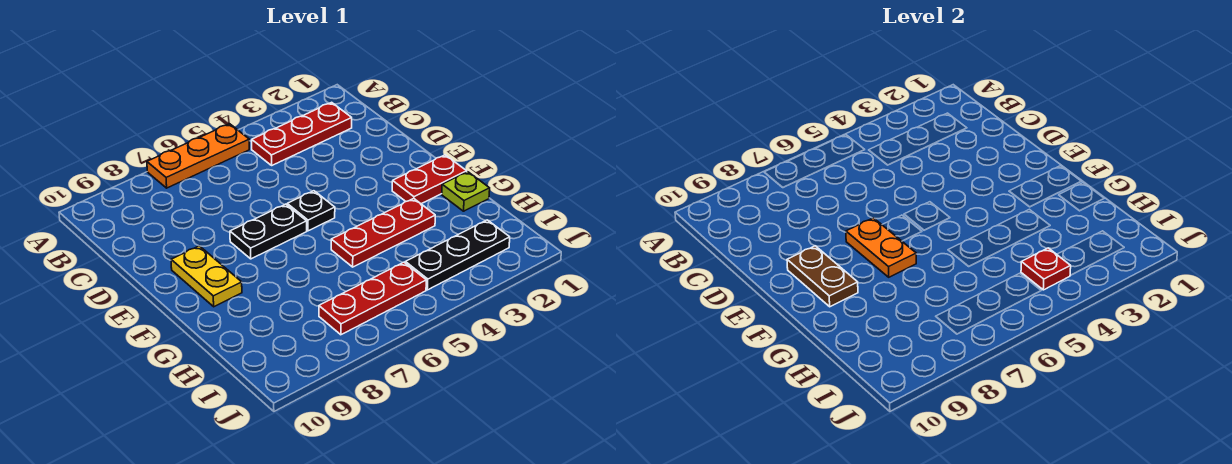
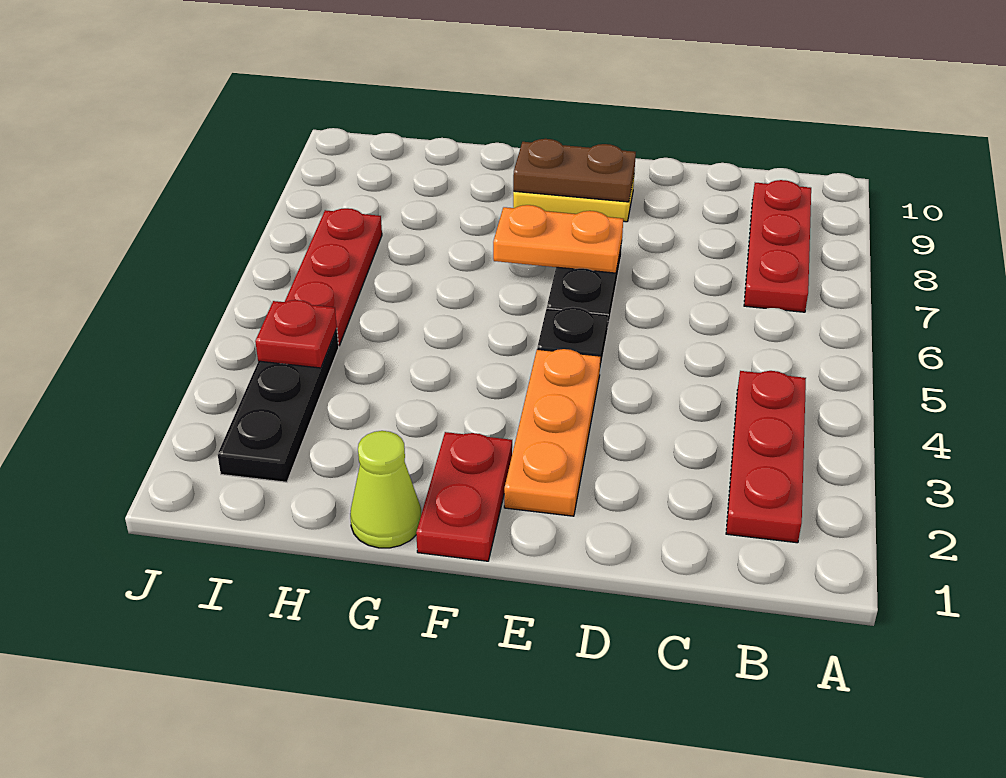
orange plate A5:A7 level 1 -> orange plate E2:E4 level 1
lime plate G1 level 1 -> lime cone G1 level 1
red plate G3:G5 level 1 -> red plate B7:B9 level 1

